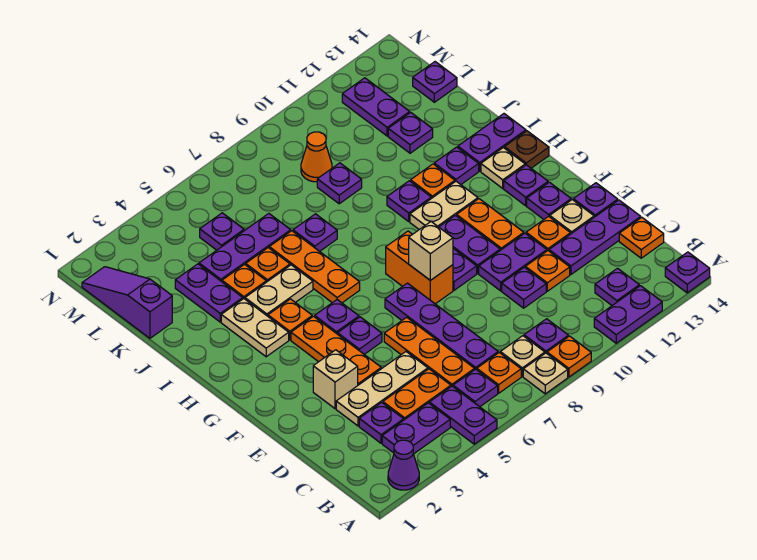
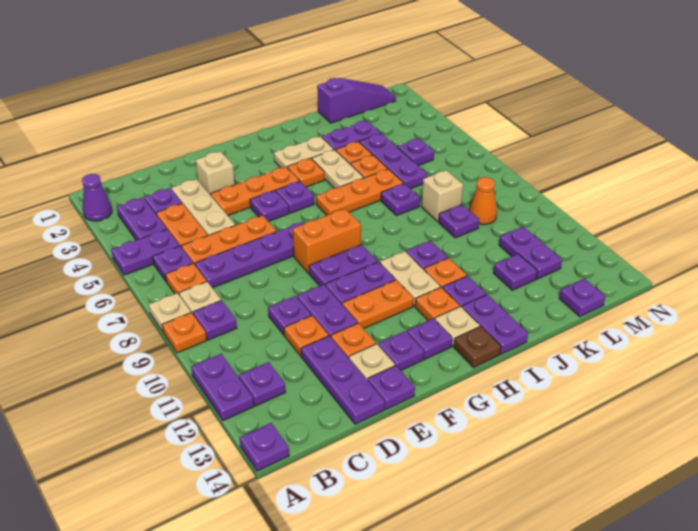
orange plate C14 level 1 -> orange plate H12 level 1
tan brick F8 level 2 -> tan brick K8 level 1
purple plate L12:M12 level 1 -> purple plate L11:L12 level 1

